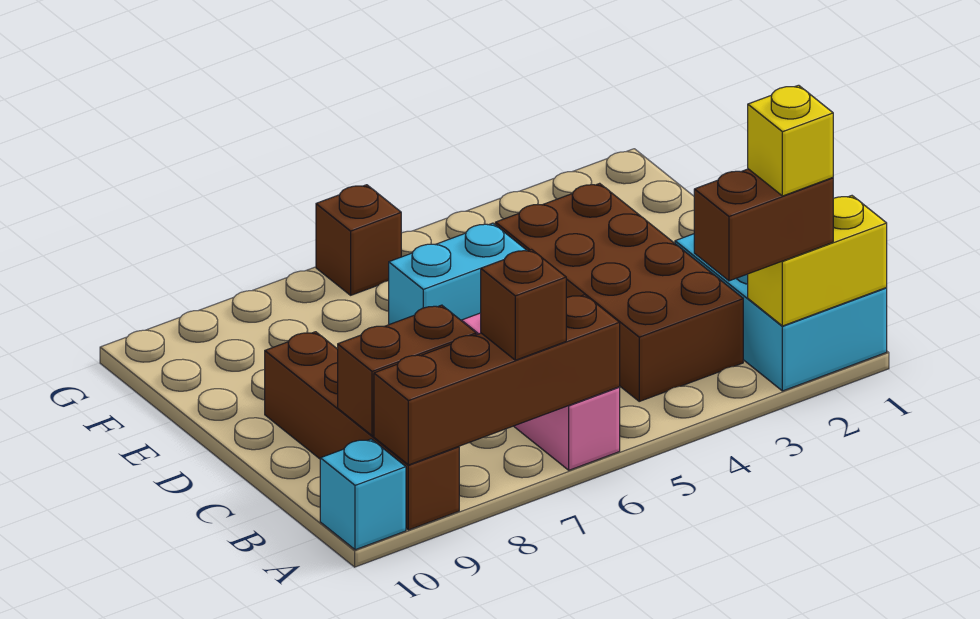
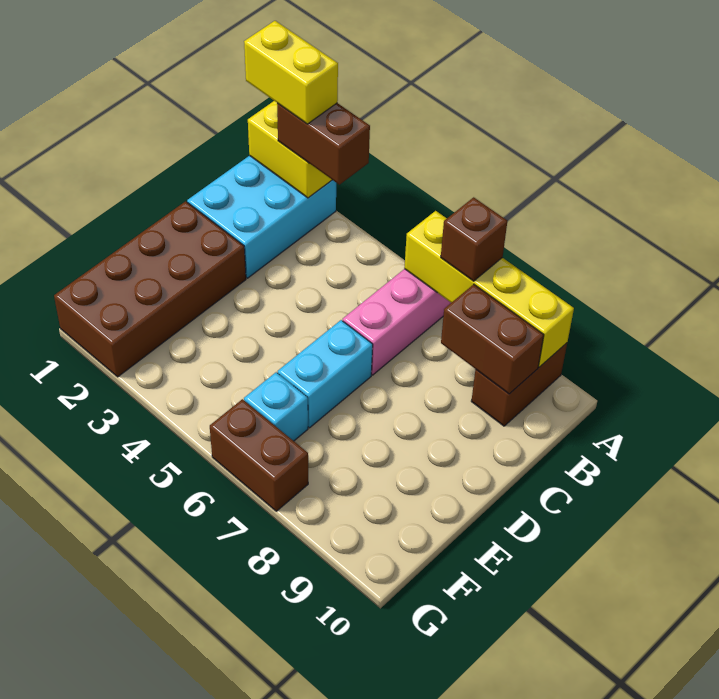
yellow brick A2 level 4 -> yellow brick A1:A2 level 4
brown brick A6:A9 level 2 -> yellow brick A6:A9 level 2
brown brick A9:D9 level 1 -> brown brick A9:B9 level 1
cyan brick A10 level 1 -> cyan brick F6 level 1
brown brick B3:E4 level 1 -> brown brick D1:G2 level 1
cyan brick E5:E6 level 1 -> cyan brick D6:E6 level 1
brown brick G6 level 1 -> brown brick G6:G7 level 1

